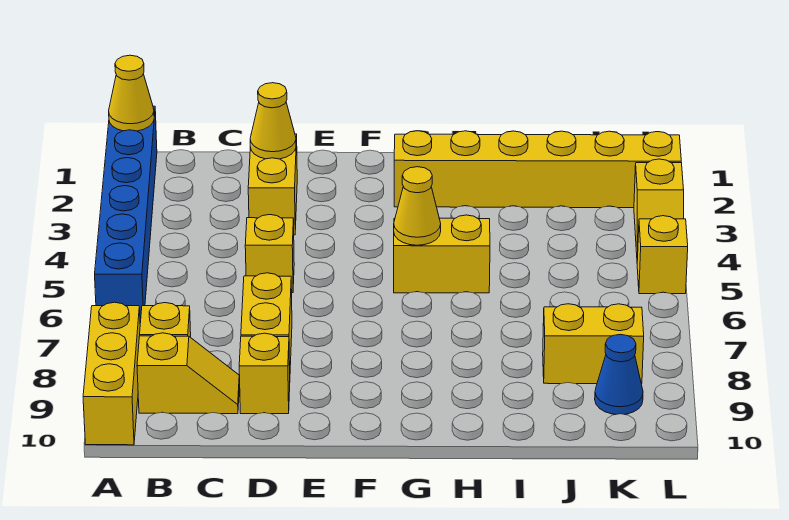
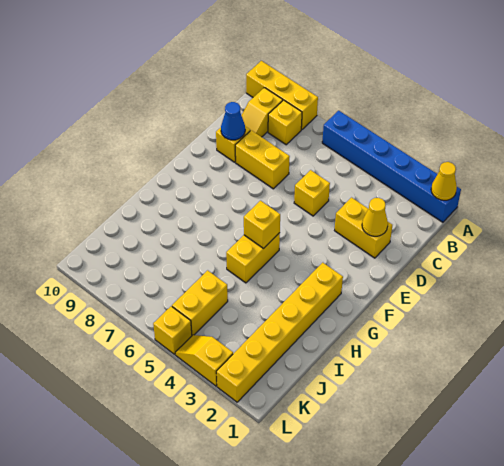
yellow cone G5 level 2 -> yellow brick G5 level 2
yellow brick J8:K8 level 1 -> yellow brick J5:K5 level 1
blue cone K9 level 1 -> blue cone D9 level 2

